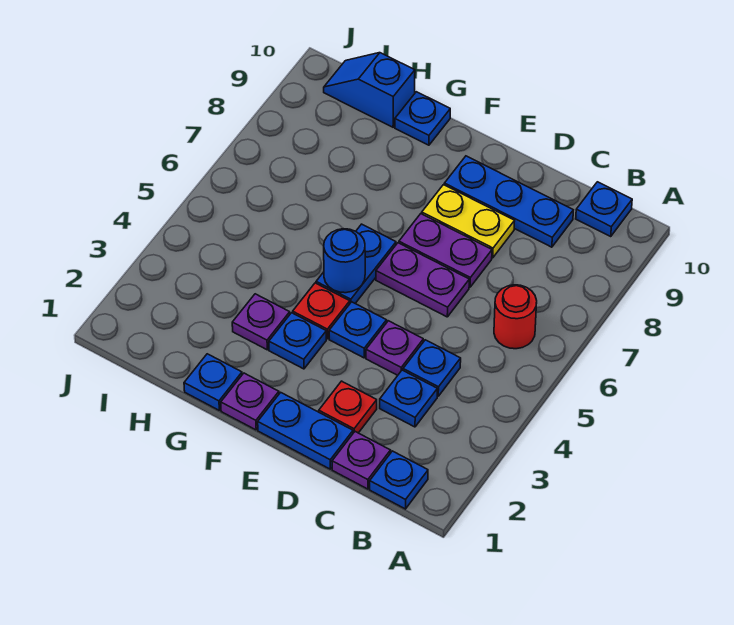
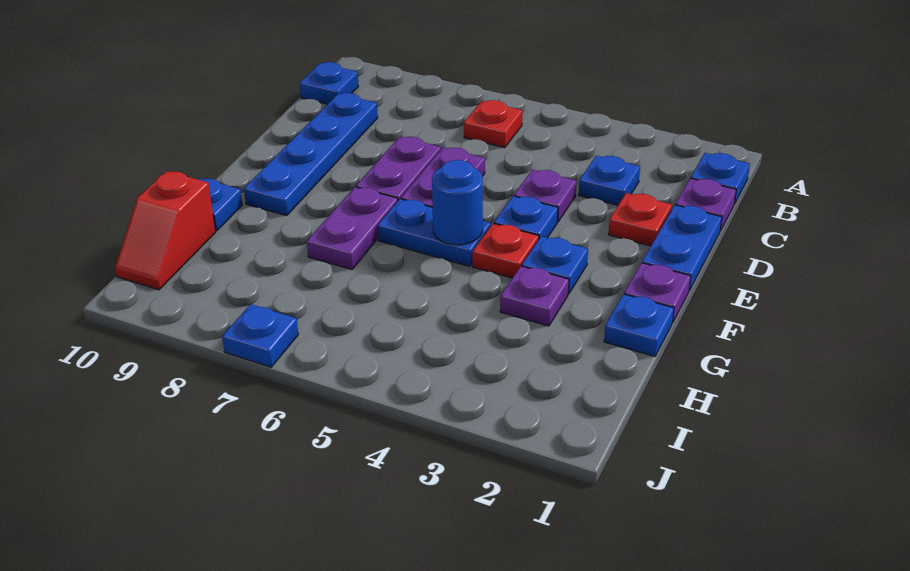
red round brick B6 level 1 -> red plate B6 level 1
blue plate C4 level 1 -> blue plate J7 level 1
blue plate C9:E9 level 1 -> blue plate C9:F9 level 1
yellow plate D8:E8 level 1 -> none
none -> purple plate F7:G7 level 1
blue slope H10:I10 level 1 top H -> red slope H10:I10 level 1 top H

